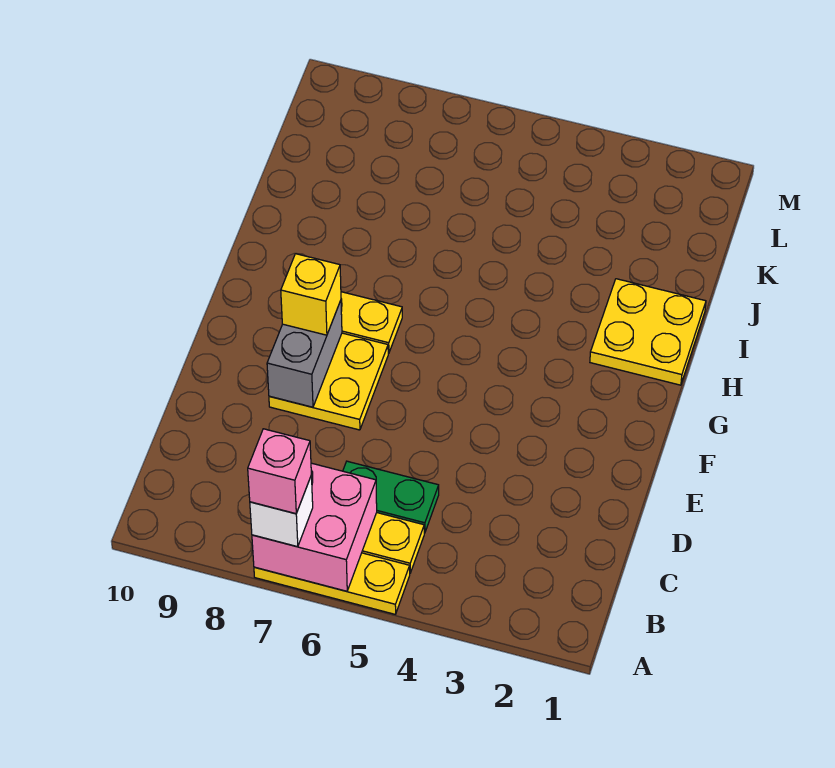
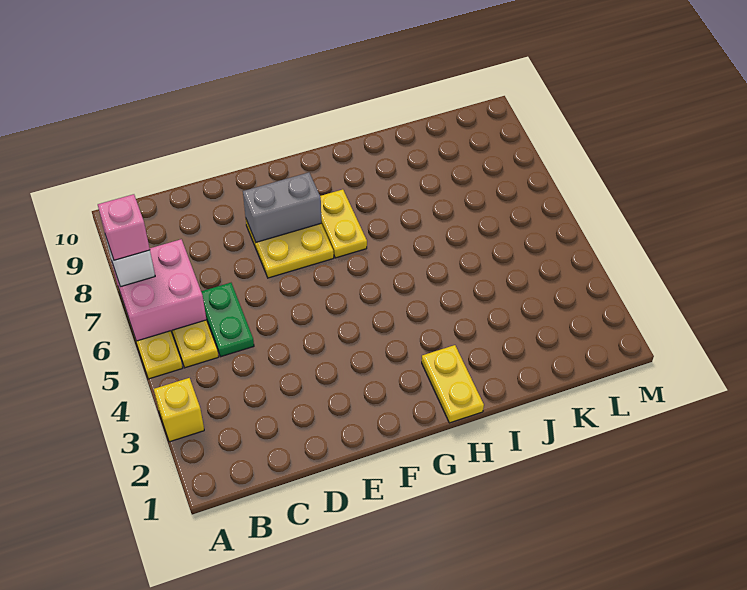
yellow brick F8 level 3 -> yellow brick A3 level 1
yellow plate H1:I2 level 1 -> yellow plate H1:H2 level 1

